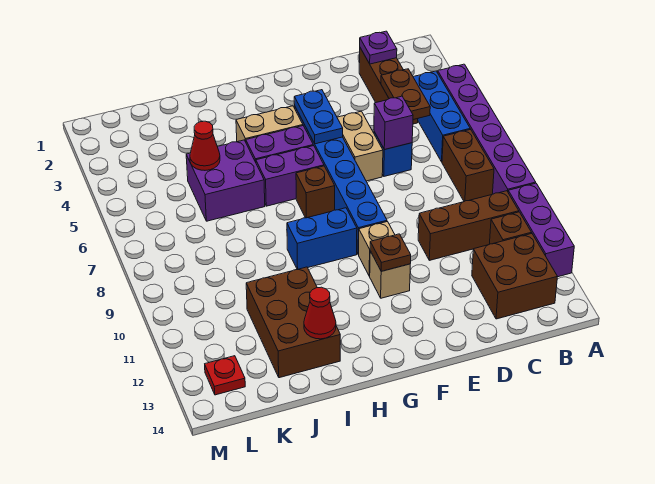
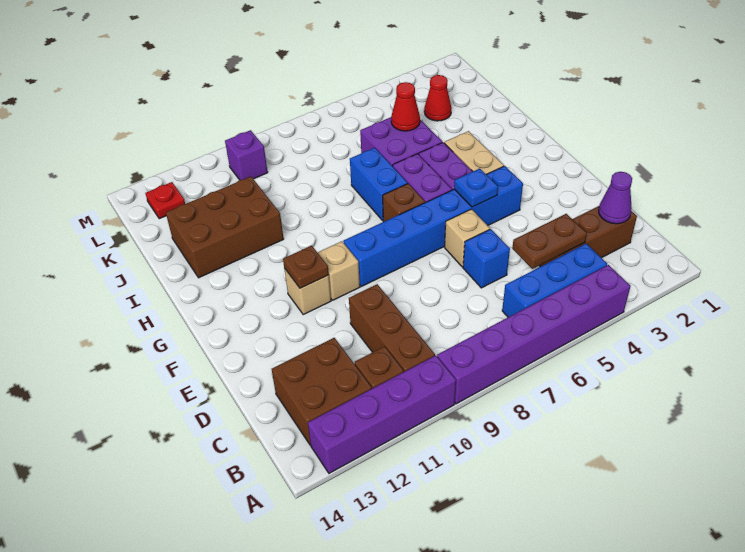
purple brick A10:A12 level 1 -> purple brick A10:A13 level 1
brown brick B7:B8 level 1 -> none
purple plate C2 level 2 -> purple cone C2 level 2
purple brick D6 level 2 -> purple brick L10 level 1
tan brick E5:E6 level 1 -> tan brick E6 level 1
blue plate F4:F5 level 2 -> blue plate F5 level 2
blue brick G9:H9 level 1 -> blue brick H7:I7 level 1
red cone I13 level 2 -> red cone K3 level 1

